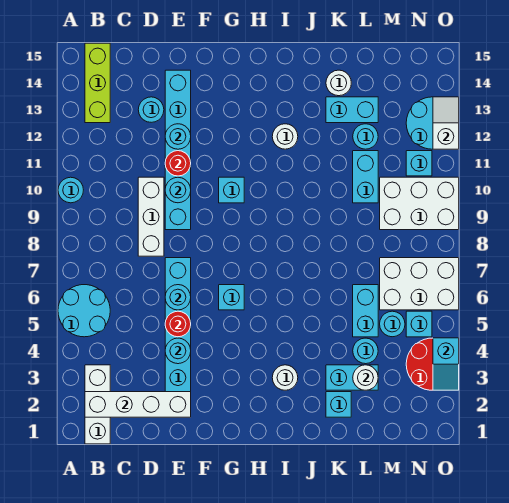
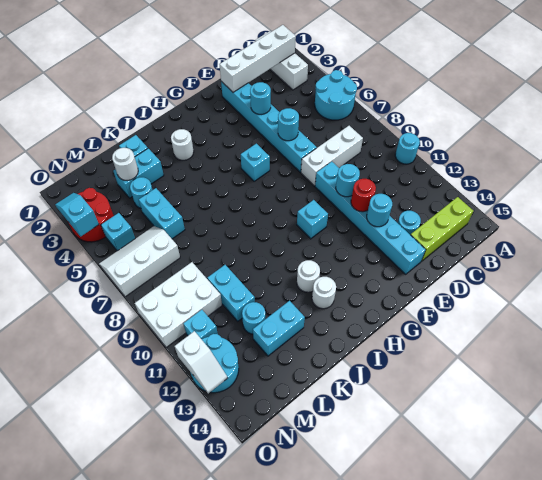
lime brick B13:B15 level 1 -> lime brick B14:D14 level 1
white brick D8:D10 level 1 -> white brick C8:E8 level 1
red round brick E5 level 2 -> none
white round brick K14 level 1 -> white round brick I13 level 1
cyan round brick M5 level 1 -> none
white brick M6:O7 level 1 -> white slope M6:O7 level 1 top 7

